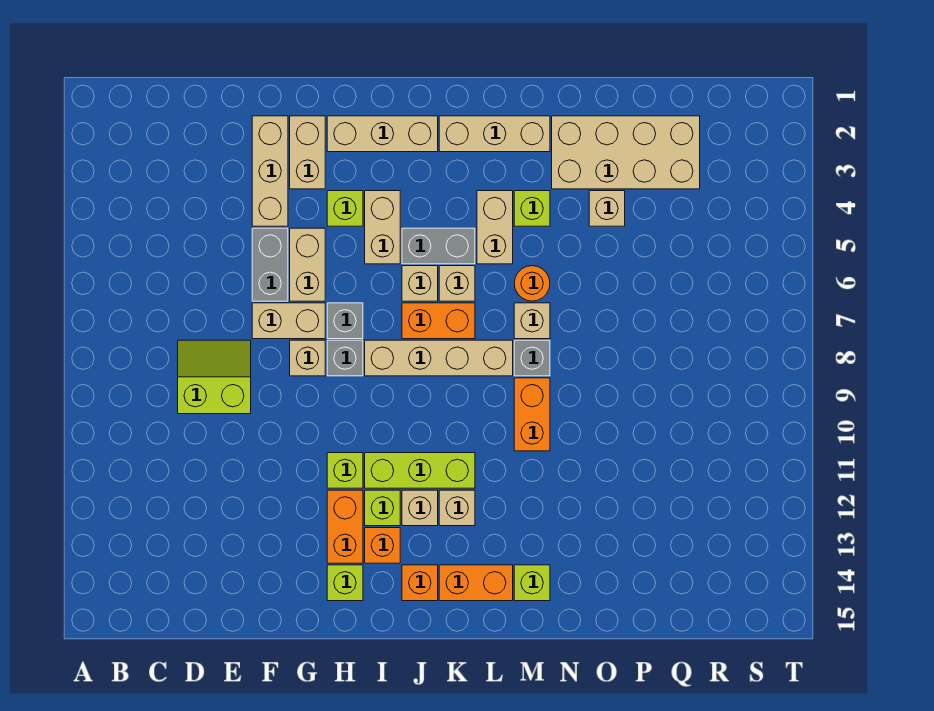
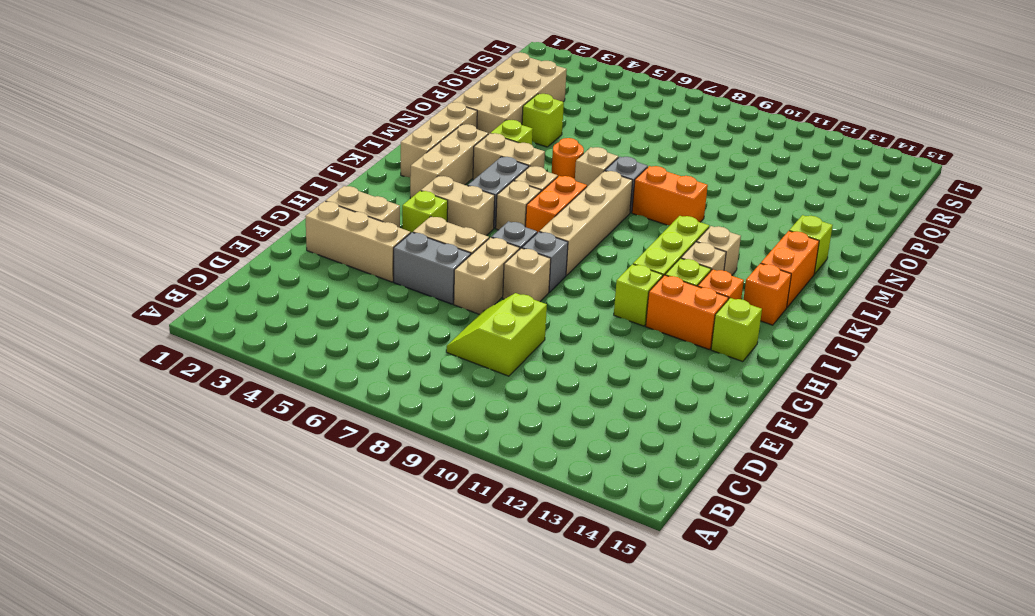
tan brick H2:J2 level 1 -> tan brick J3:L3 level 1
tan brick O4 level 1 -> lime brick O4 level 1

